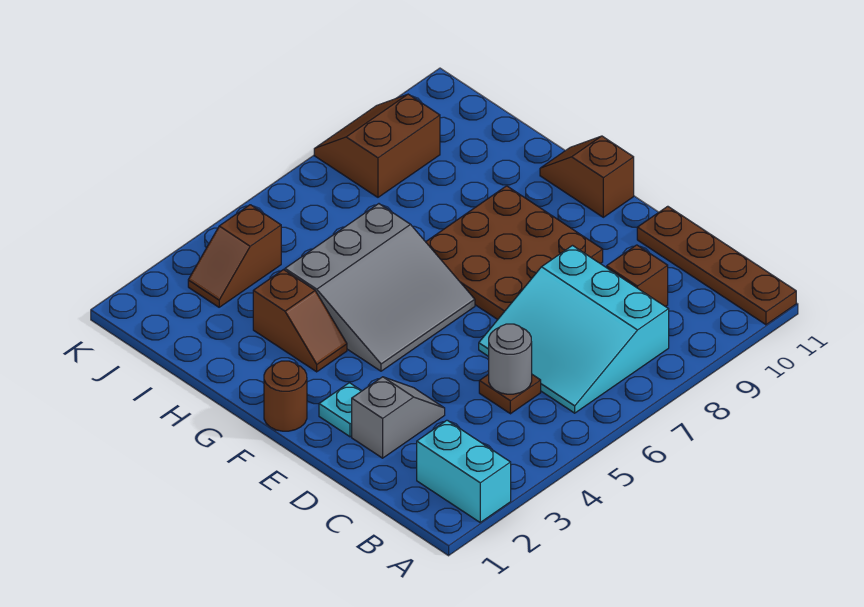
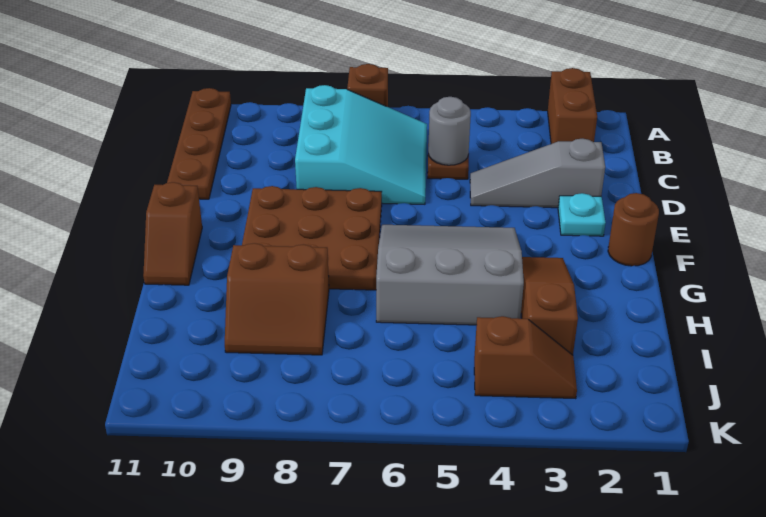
cyan brick A2:B2 level 1 -> brown brick A2:B2 level 1
brown brick C9 level 1 -> brown brick A7 level 1
grey slope D2:D3 level 1 top 2 -> grey slope D2:D4 level 1 top 2
brown slope G3:H3 level 1 top H -> brown slope G3:I3 level 1 top I
brown slope J8:K9 level 1 top J -> brown slope H8:I9 level 1 top H

